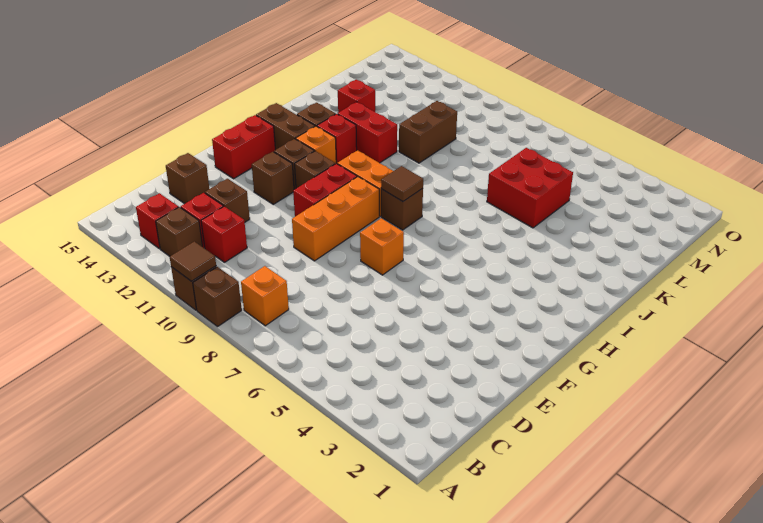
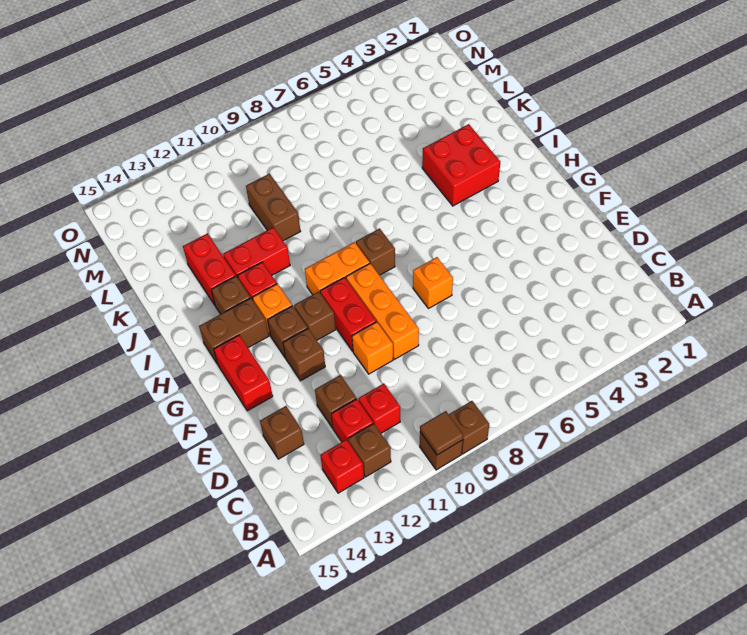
orange brick B8 level 1 -> orange brick E10 level 1
brown tile H8 level 2 -> none
red brick K5:L6 level 1 -> red brick I3:J4 level 1
red brick K13 level 1 -> red brick J13:K13 level 1

